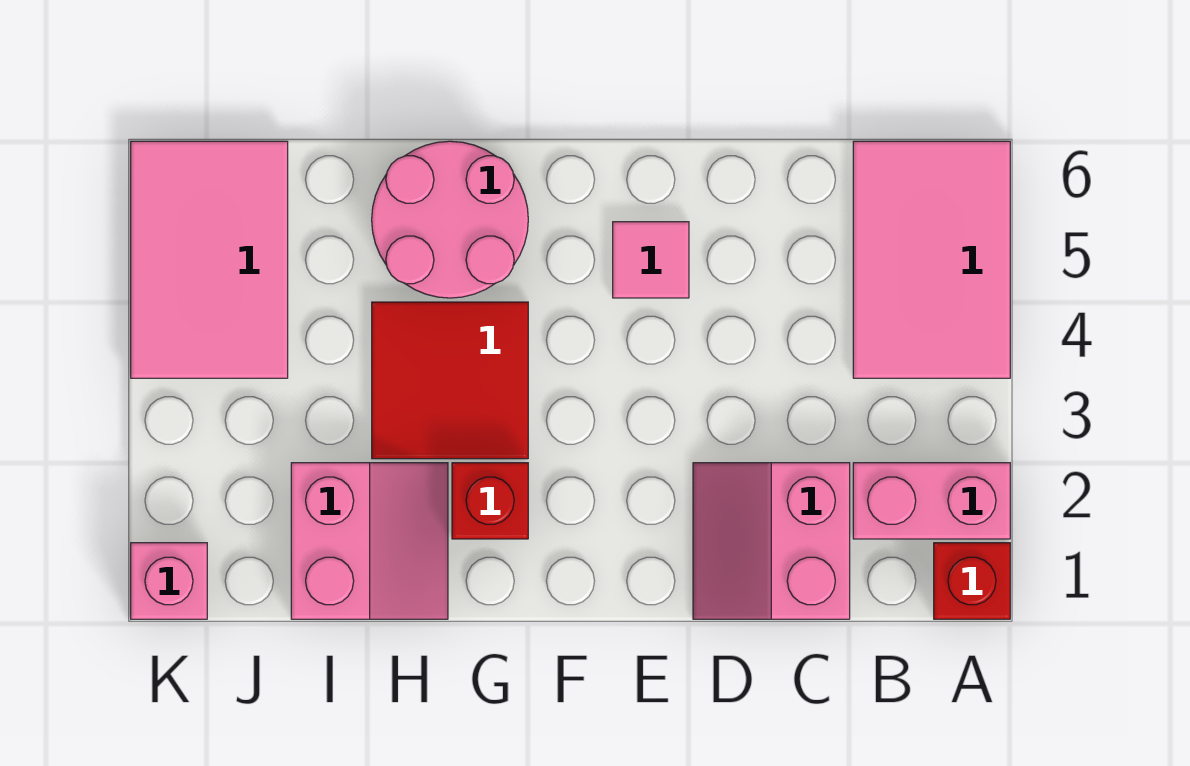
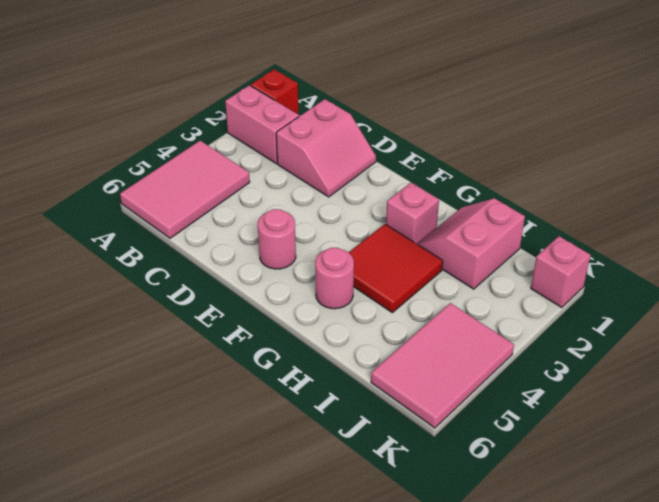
pink tile E5 level 1 -> pink round brick E5 level 1
red brick G2 level 1 -> pink brick G2 level 1
pink round brick G5:H6 level 1 -> pink round brick G5 level 1

